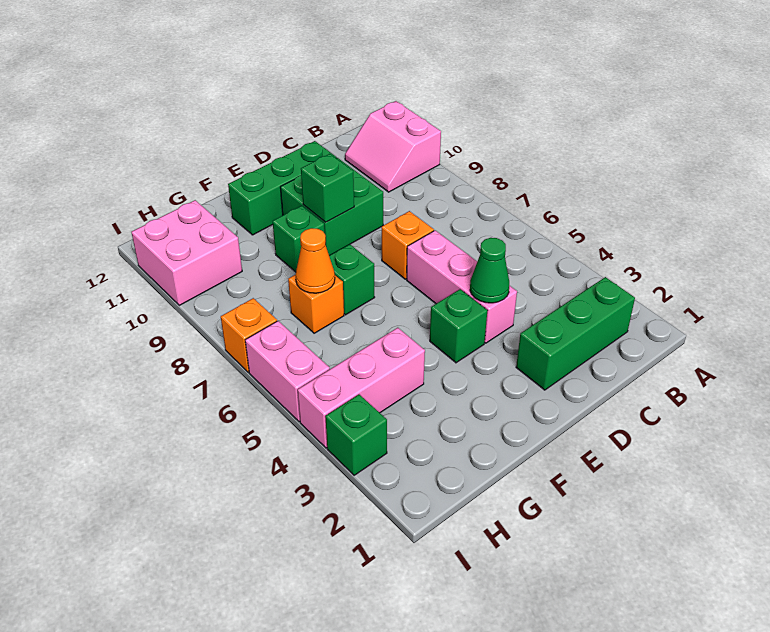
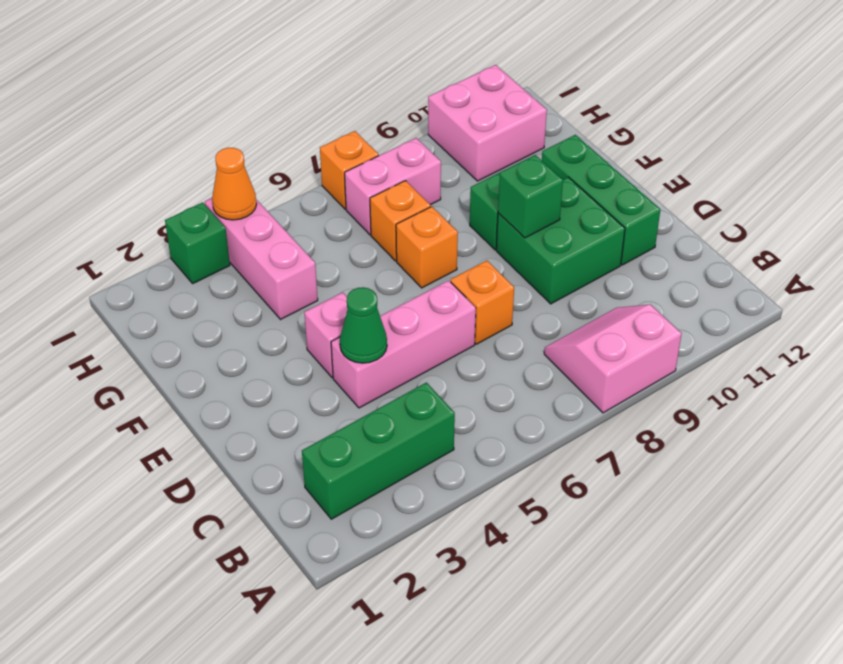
pink slope A10:B11 level 1 top A -> pink slope A8:B9 level 1 top A
green brick B2:D2 level 1 -> green brick B2:B4 level 1
green brick E4 level 1 -> pink brick E4 level 1
green brick F7 level 1 -> orange brick F7 level 1
orange cone G7 level 2 -> orange cone I4 level 2
pink brick I5:I6 level 1 -> pink brick H7:H8 level 1

